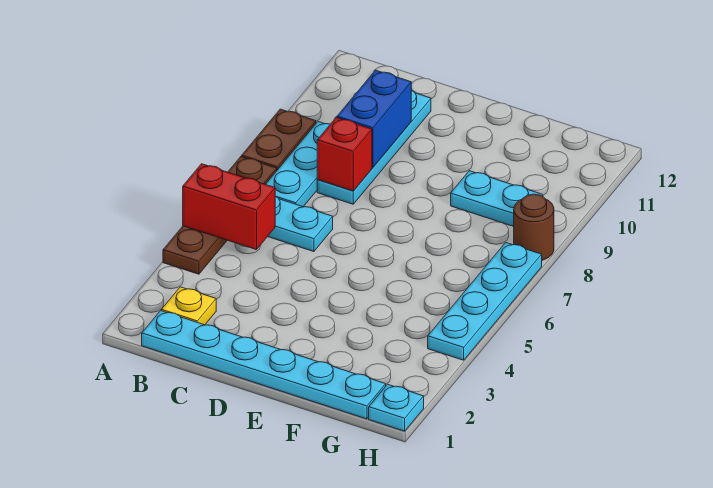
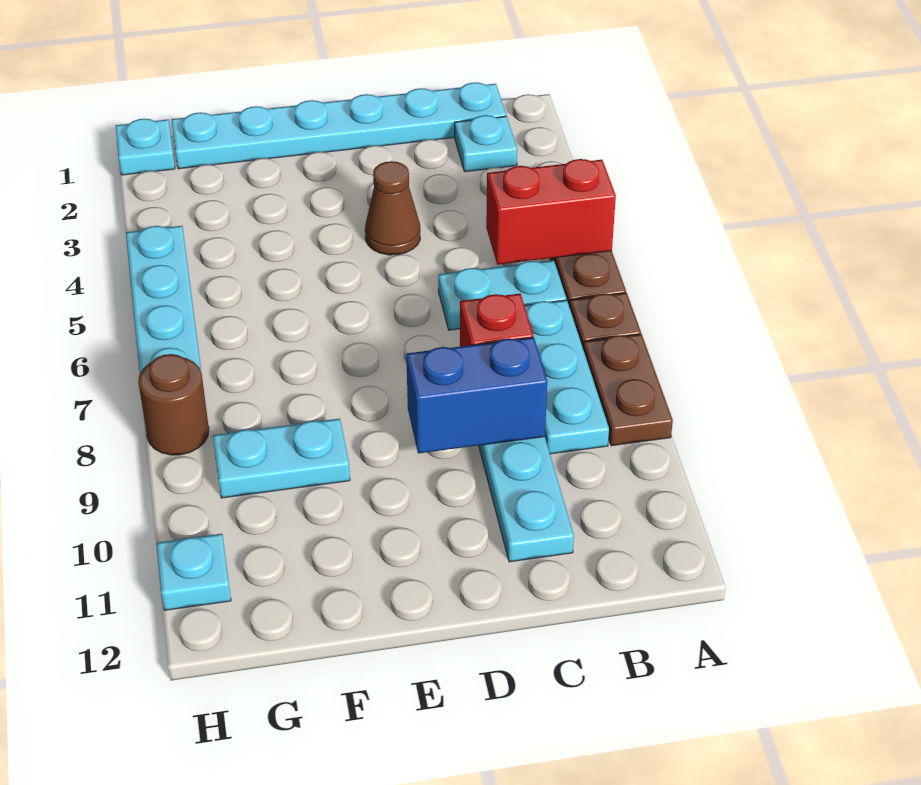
yellow plate B2 level 1 -> cyan plate B2 level 1
blue brick C9:C10 level 2 -> blue brick C9:D9 level 2
none -> brown cone D4 level 1
none -> cyan plate H11 level 1

